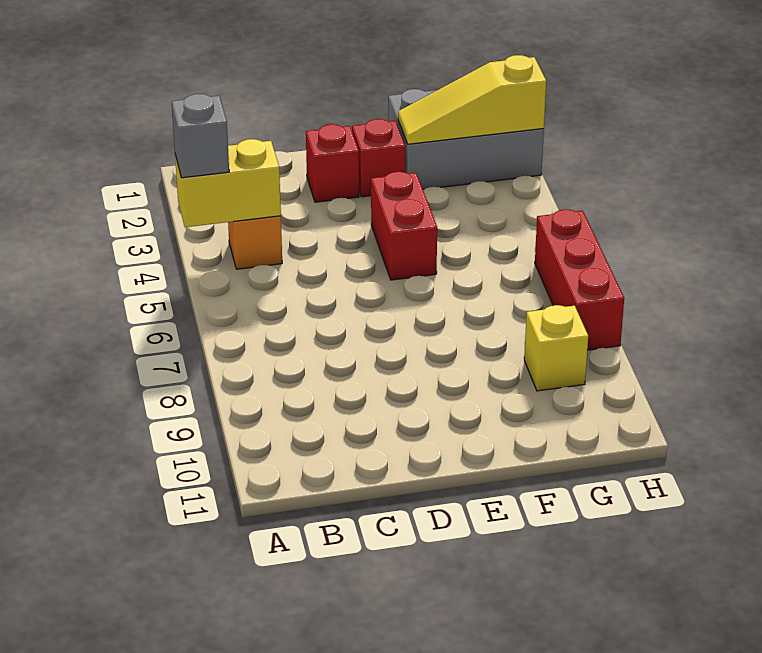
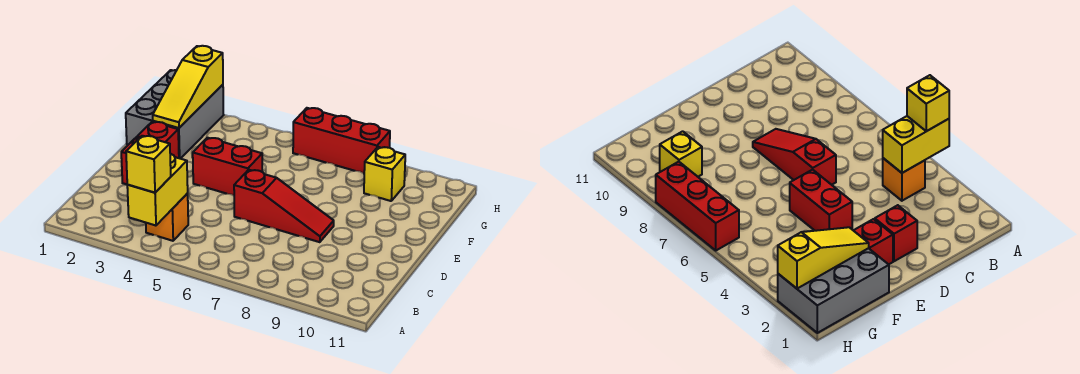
grey brick A4 level 3 -> yellow brick A4 level 3
none -> red slope D6:D8 level 1 top 6

